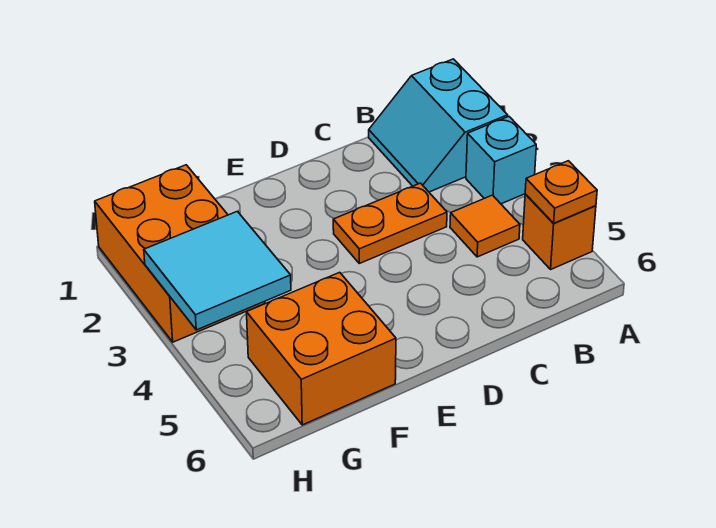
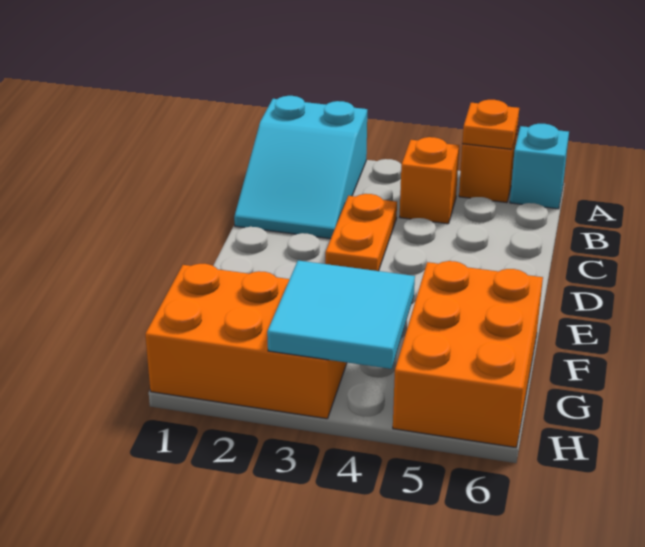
cyan slope A1:B2 level 1 top A -> cyan slope A1:C2 level 1 top A
cyan brick A3 level 1 -> cyan brick A6 level 1
orange tile B4 level 1 -> orange brick B4 level 1
orange brick F5:G6 level 1 -> orange brick F5:H6 level 1

